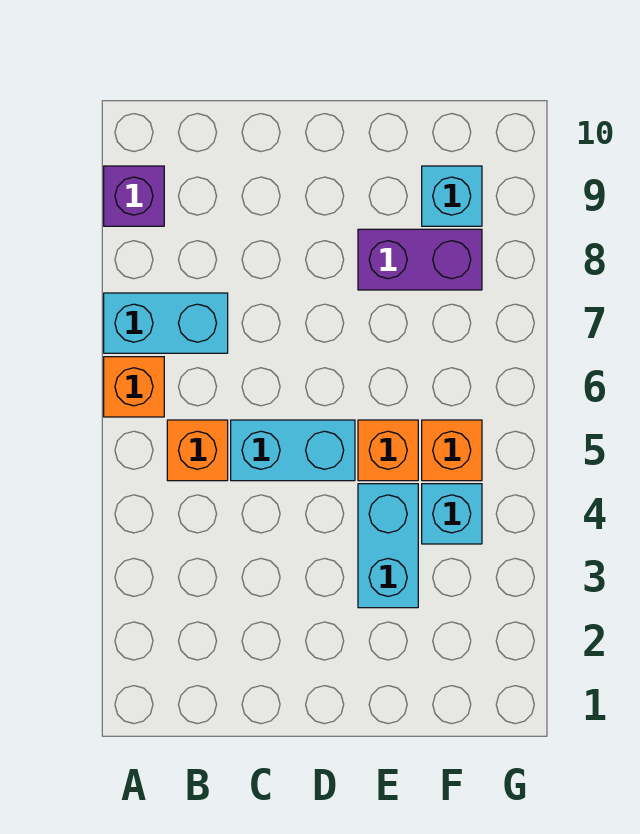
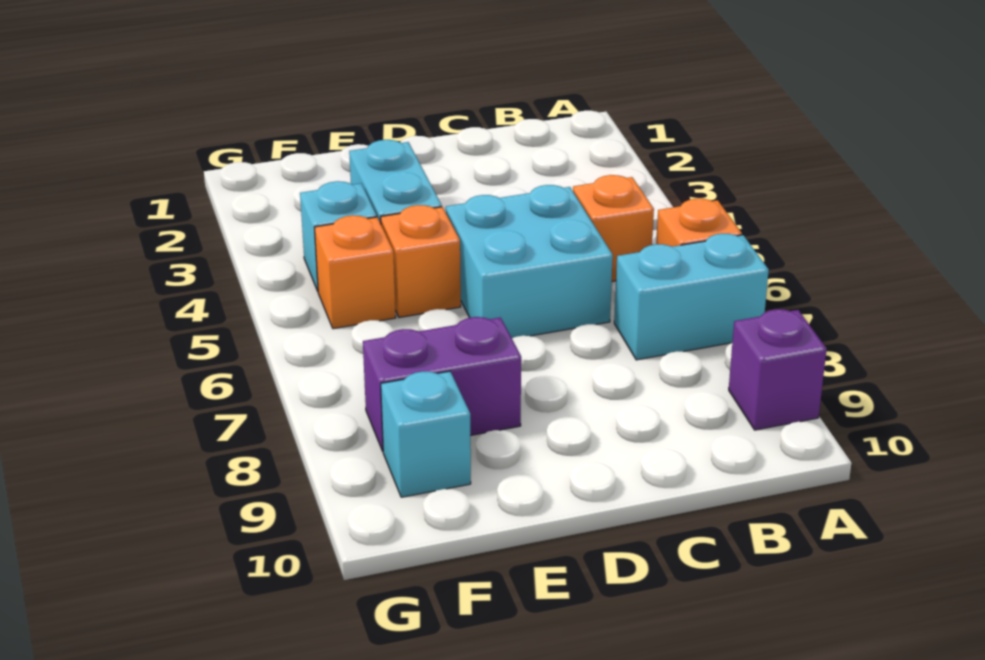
cyan brick C5:D5 level 1 -> cyan brick C5:D6 level 1

